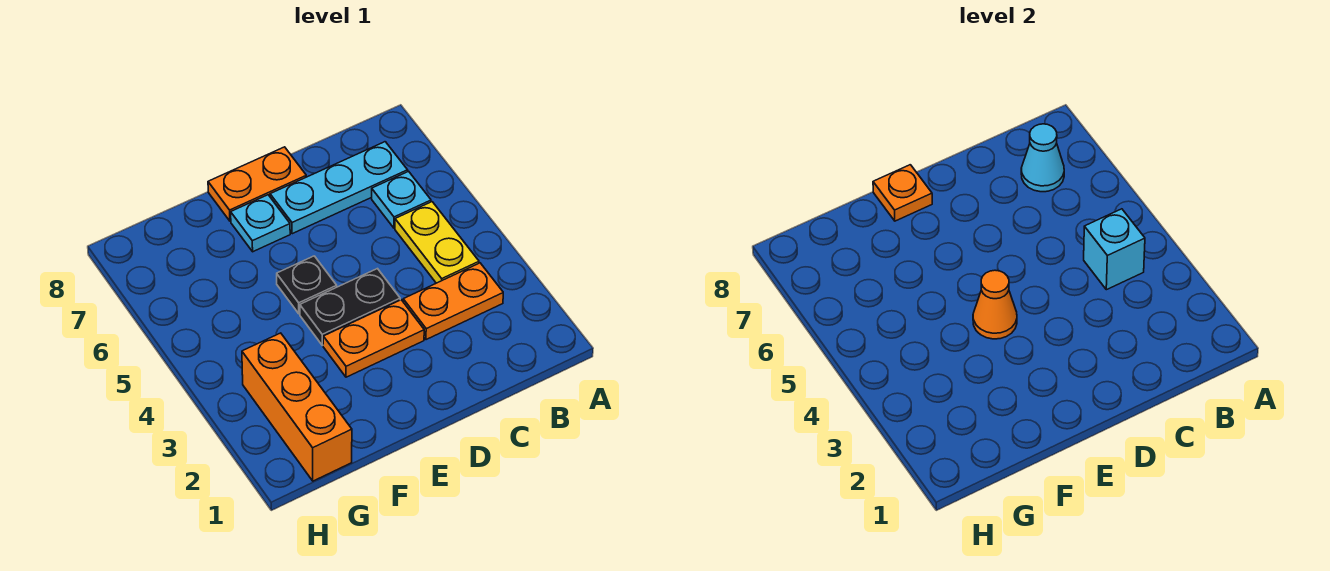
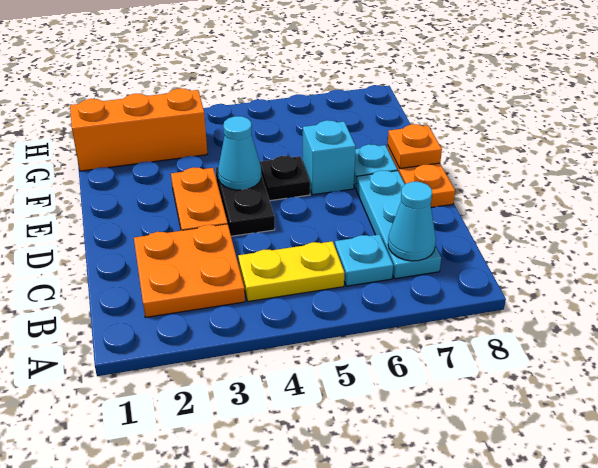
orange plate B3:C3 level 1 -> orange plate B2:C3 level 1
cyan brick B4 level 2 -> cyan brick E6 level 1
orange cone E4 level 2 -> cyan cone E4 level 2

